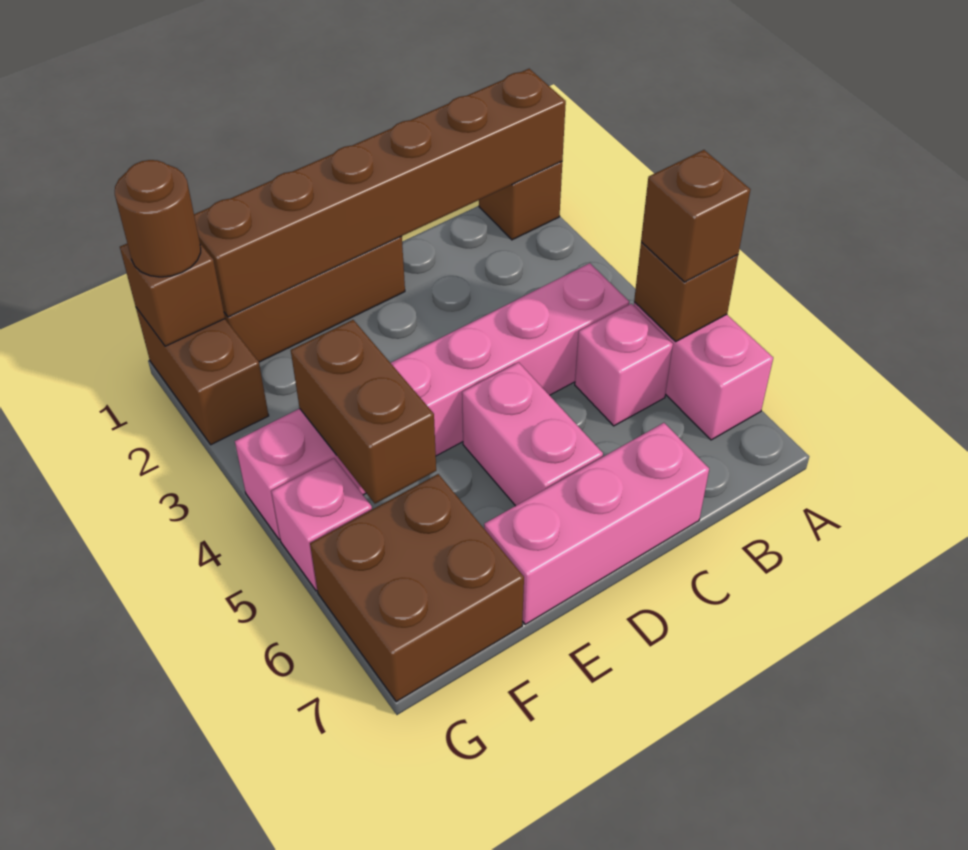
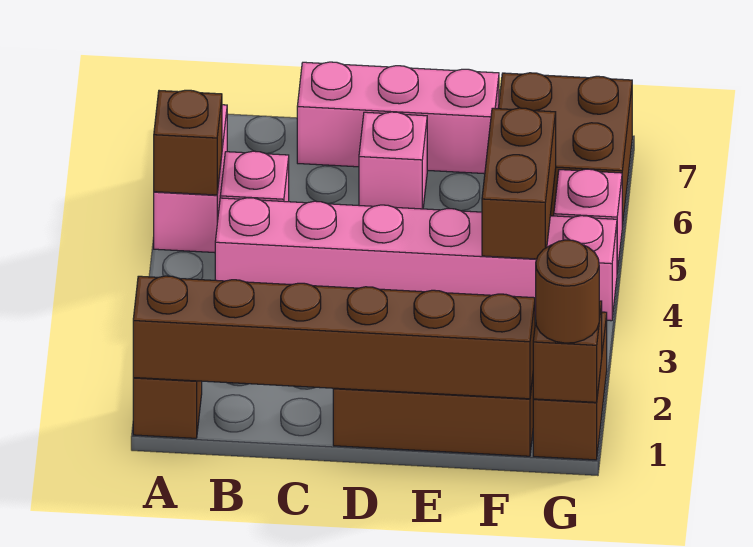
brown brick A5 level 3 -> none
pink brick D5:D6 level 1 -> pink brick D6 level 1

